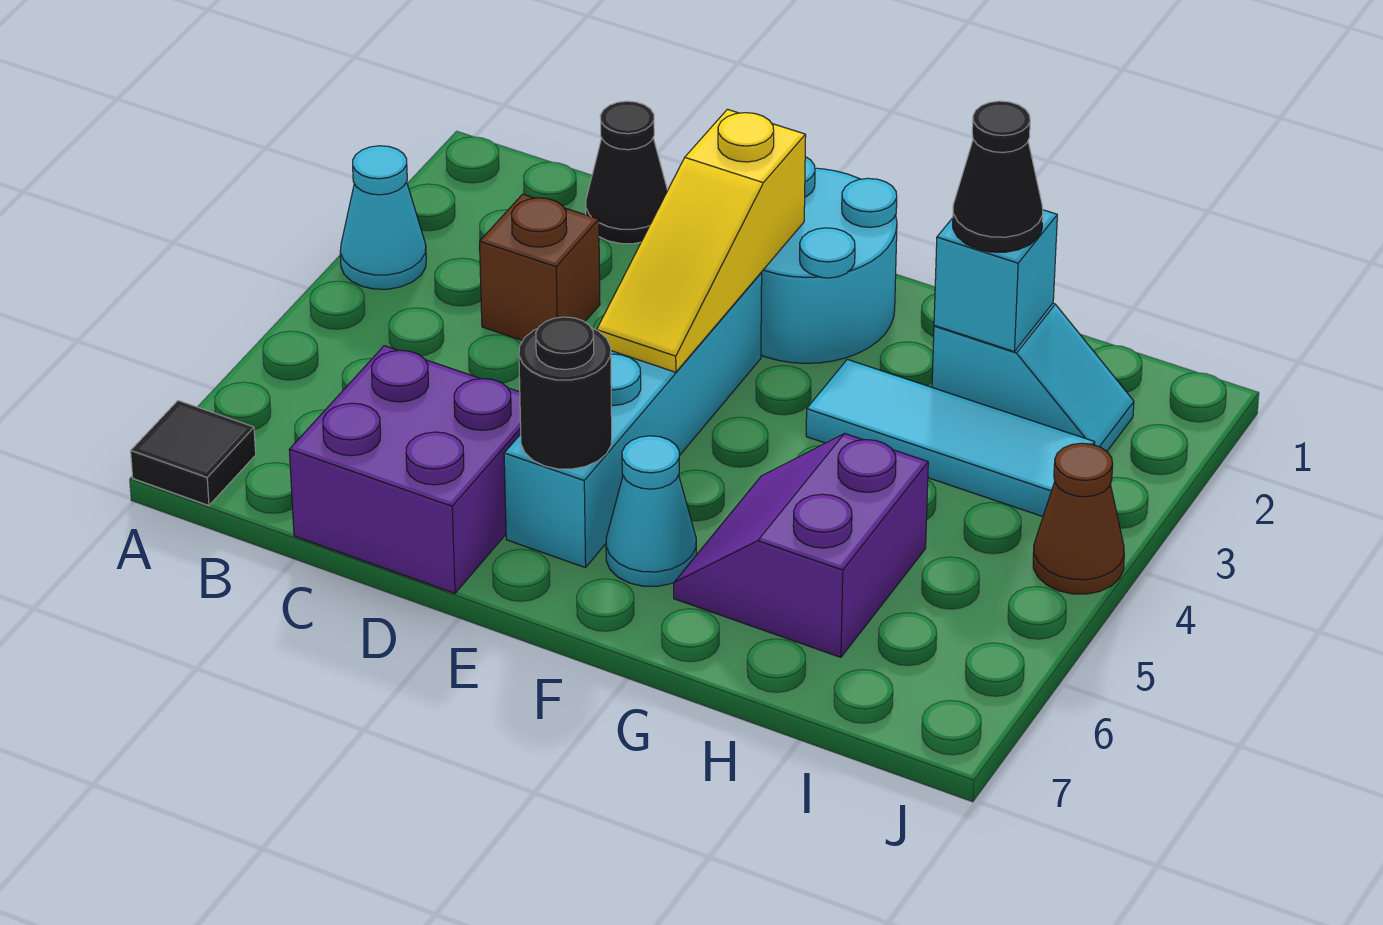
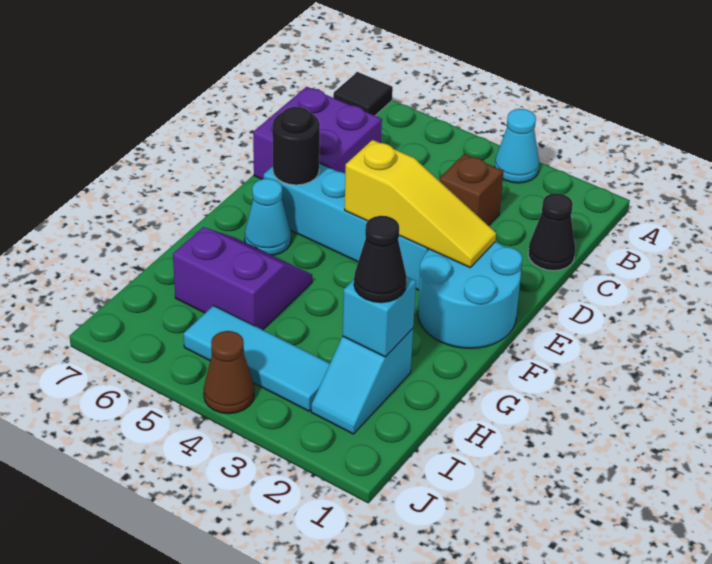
yellow slope E2:E4 level 2 top 2 -> yellow slope E2:E4 level 2 top 4
cyan tile G3:I3 level 1 -> cyan tile I3:I5 level 1

